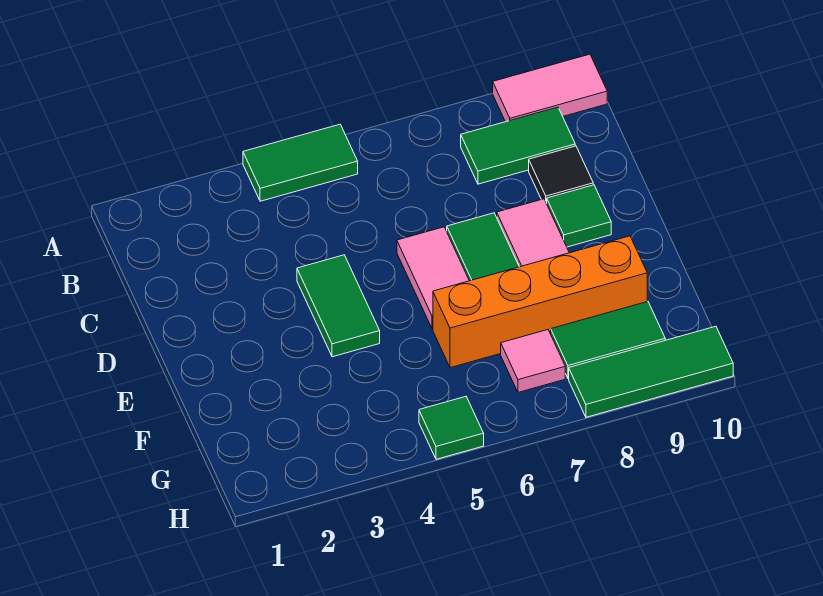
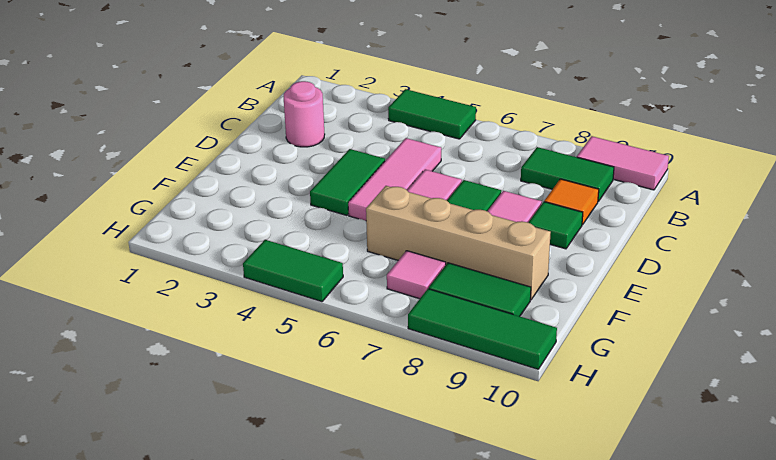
none -> pink round brick C2 level 1
none -> pink tile C5:E5 level 1
black tile C9 level 1 -> orange tile C9 level 1
orange brick F6:F9 level 1 -> tan brick F6:F9 level 1
green tile H5 level 1 -> green tile H4:H5 level 1

